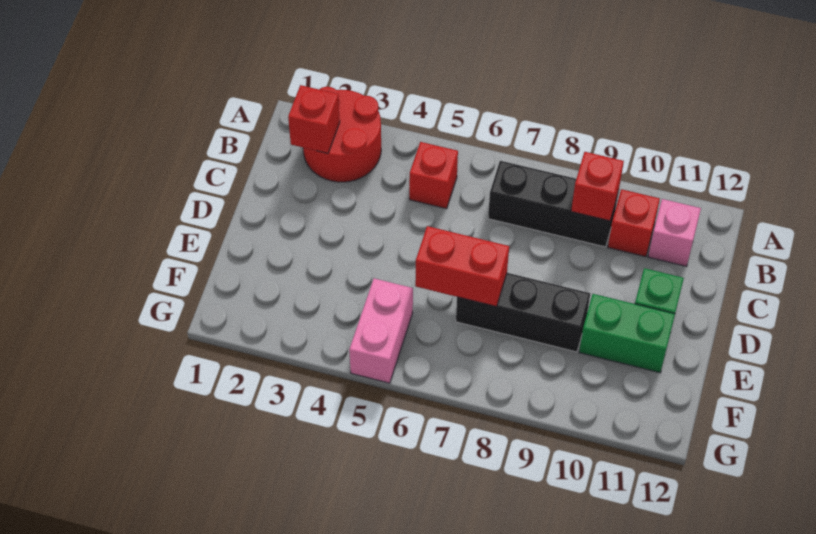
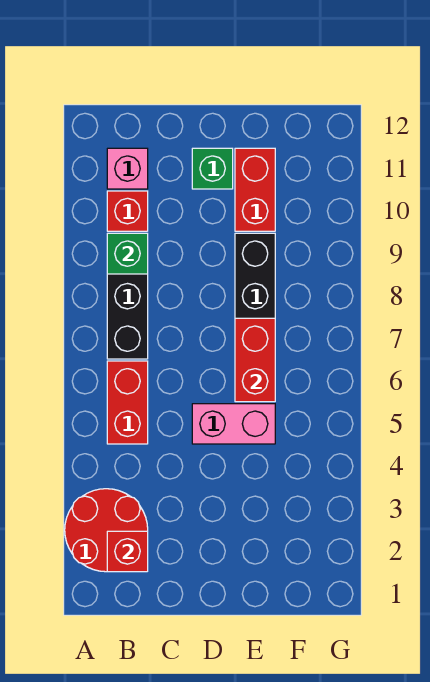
red brick B5 level 1 -> red brick B5:B6 level 1
red brick B9 level 2 -> green brick B9 level 2
green brick E10:E11 level 1 -> red brick E10:E11 level 1
pink brick F5:G5 level 1 -> pink brick D5:E5 level 1

